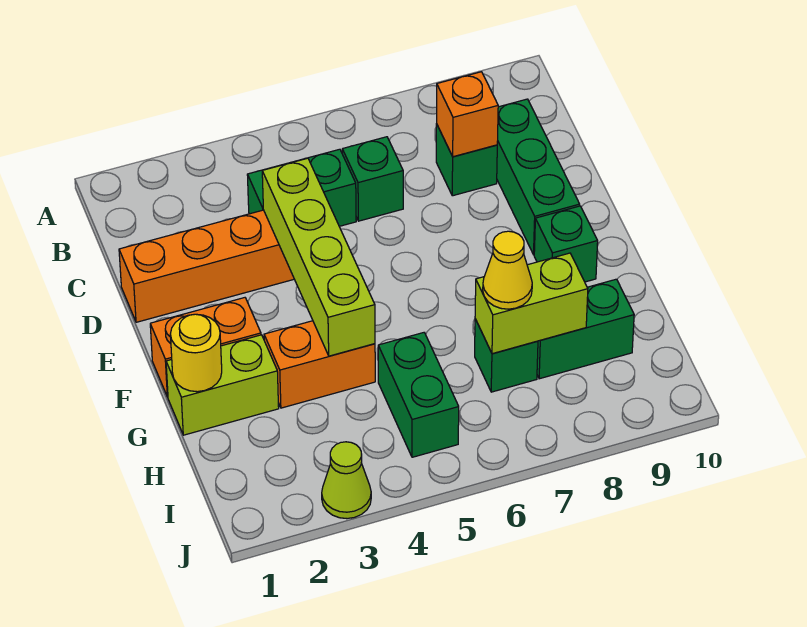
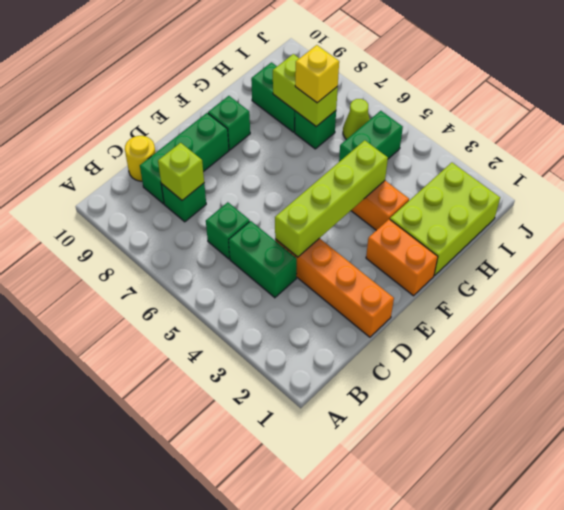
orange brick C8 level 2 -> lime brick C8 level 2
lime brick G1:G2 level 1 -> lime brick G1:I2 level 1
yellow round brick G1 level 2 -> yellow round brick C10 level 1
yellow cone H7 level 3 -> yellow brick H7 level 3
lime cone J3 level 1 -> lime cone I6 level 1

